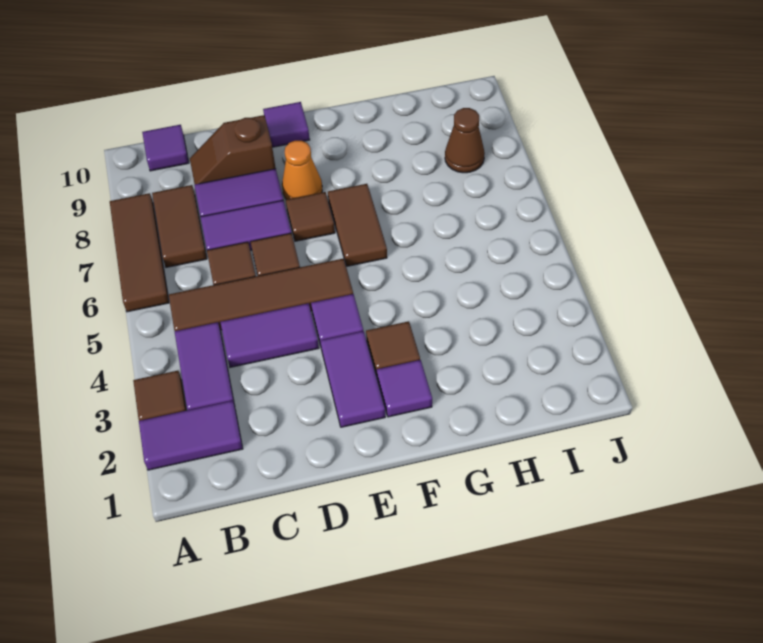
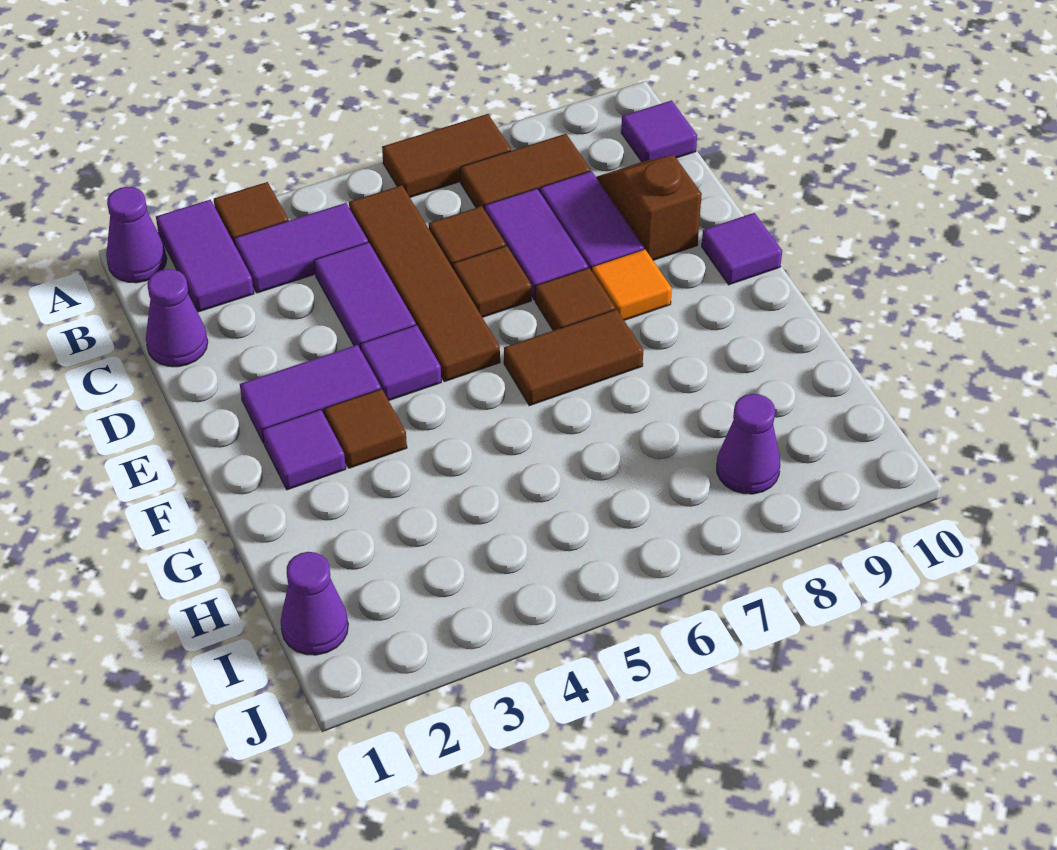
none -> purple cone A1 level 1
brown tile A6:A8 level 1 -> brown tile A6:A7 level 1
none -> purple cone C1 level 1
orange cone E8 level 1 -> orange tile E8 level 1
none -> purple cone I1 level 1
brown cone I8 level 1 -> purple cone I8 level 1

